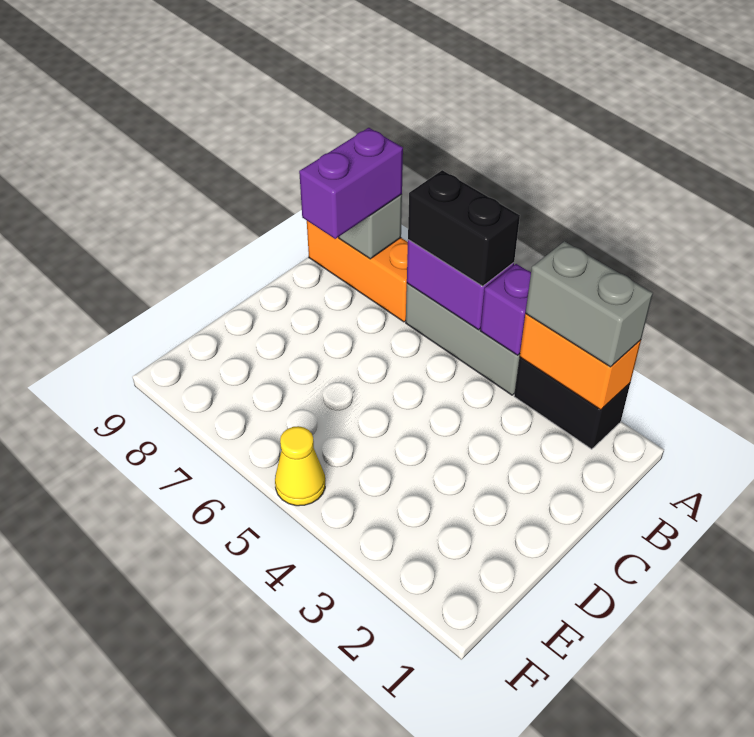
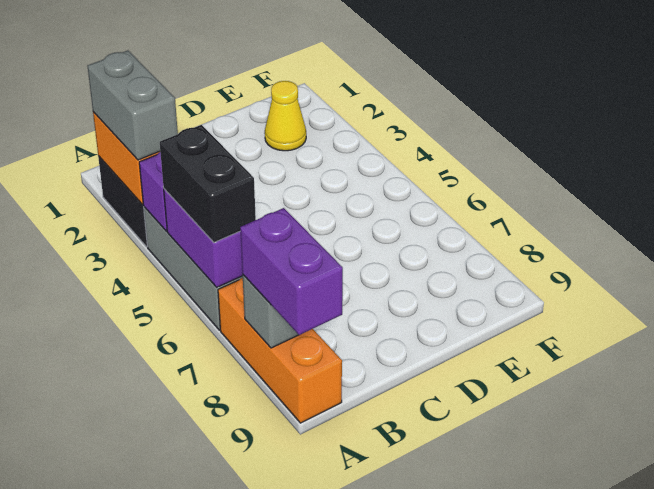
purple brick A8:B8 level 3 -> purple brick A8:A9 level 3
yellow cone F5 level 1 -> yellow cone E2 level 1

